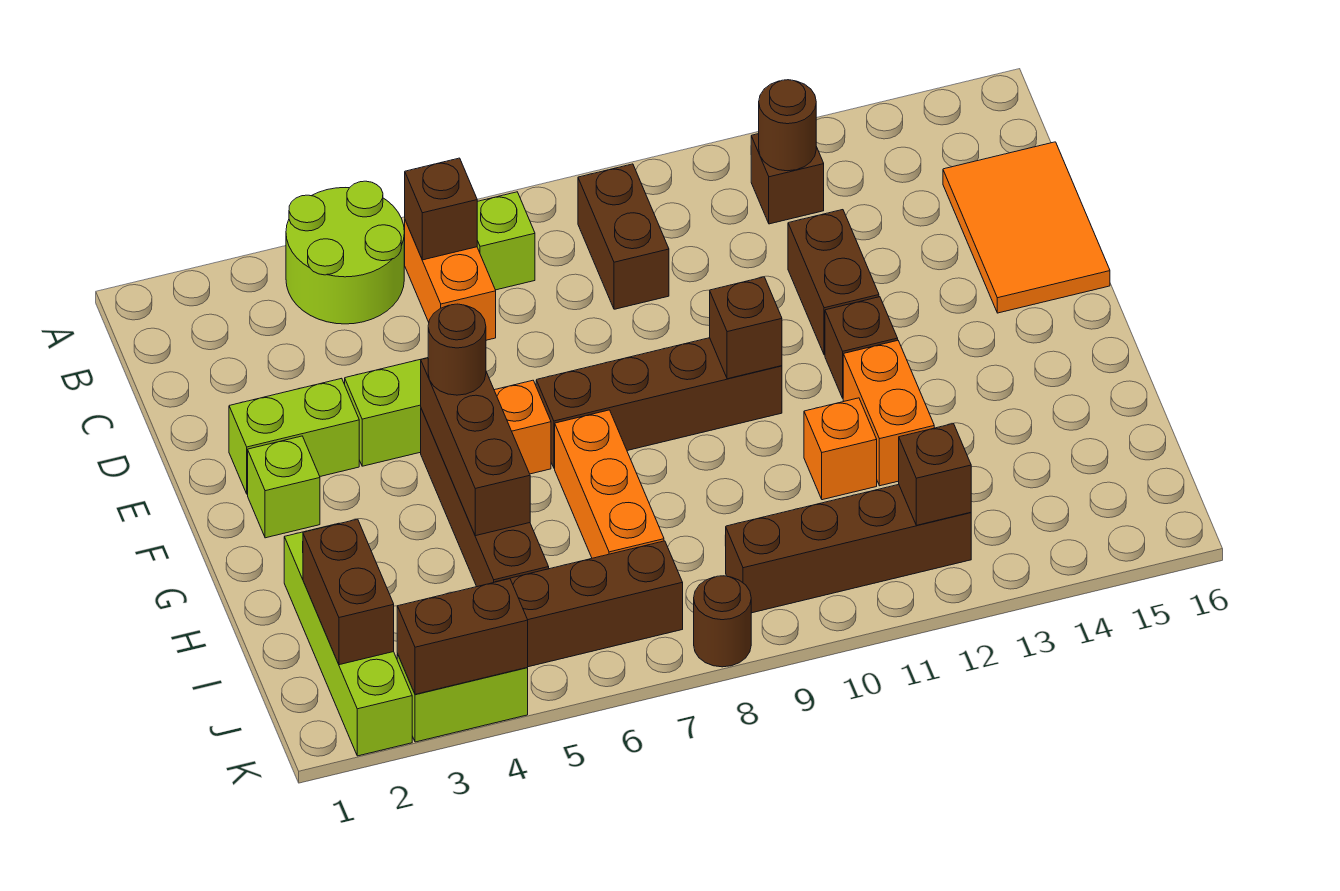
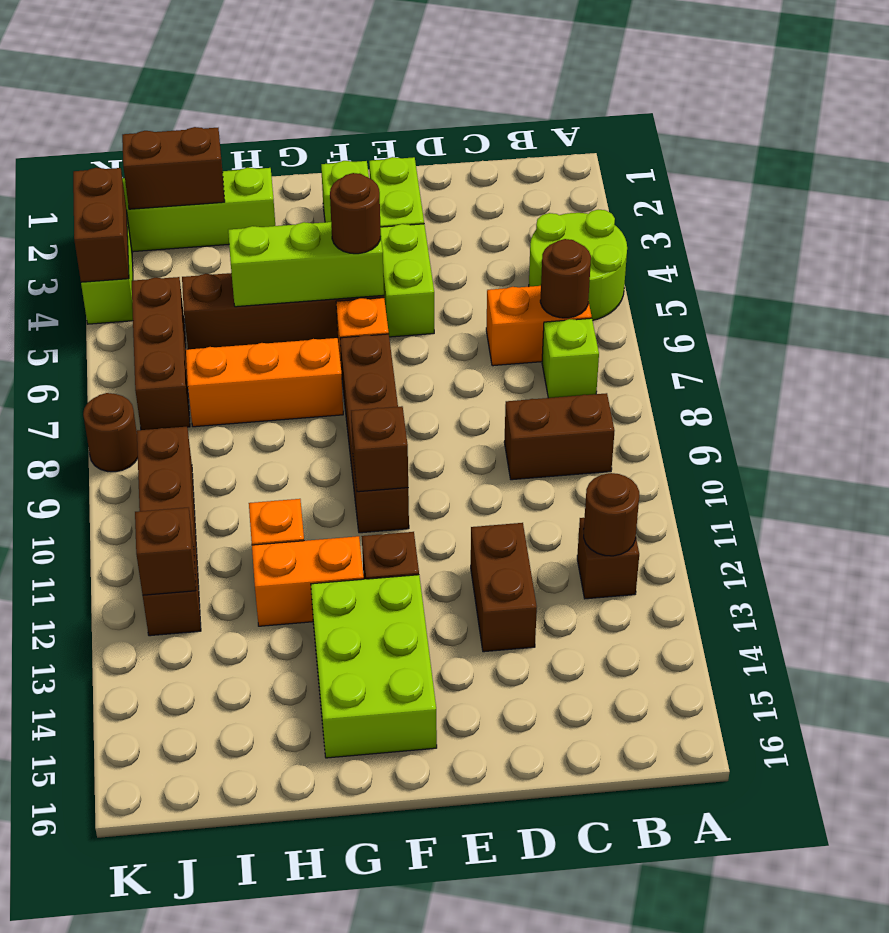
brown brick B6 level 2 -> brown round brick B6 level 2
orange tile C15:E16 level 1 -> none
brown brick D12:E12 level 1 -> brown brick D12:D13 level 1
brown brick F5:H5 level 2 -> lime brick F5:H5 level 2
none -> lime brick F13:G15 level 1

